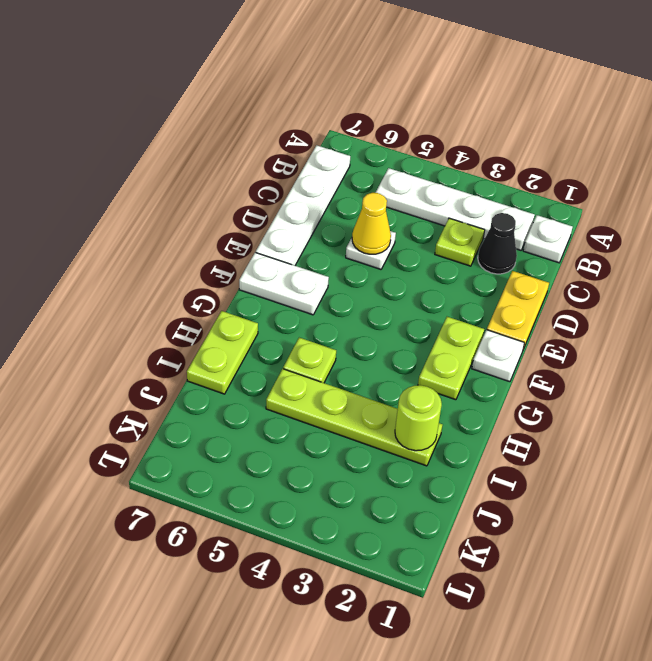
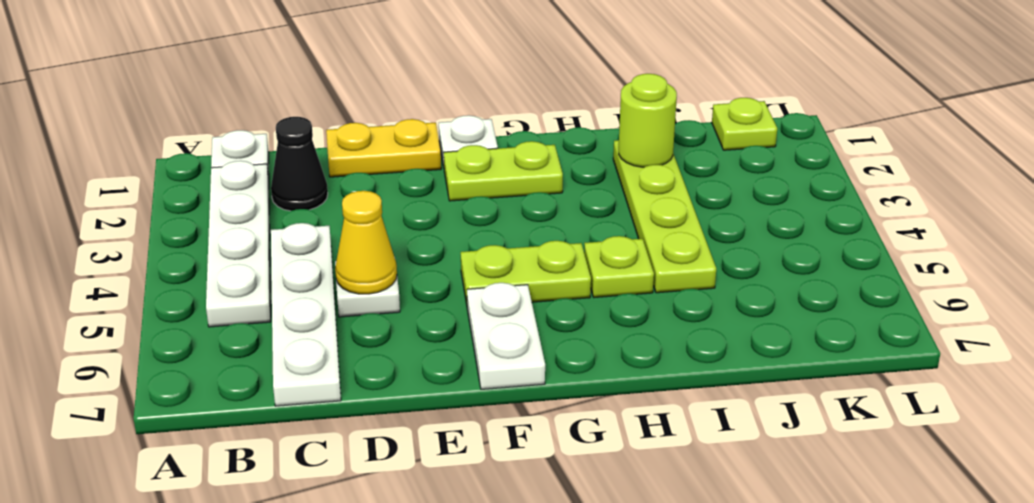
white plate B7:E7 level 1 -> white plate C4:C7 level 1
lime plate C3 level 1 -> lime plate K1 level 1
lime plate H7:I7 level 1 -> lime plate F5:G5 level 1

